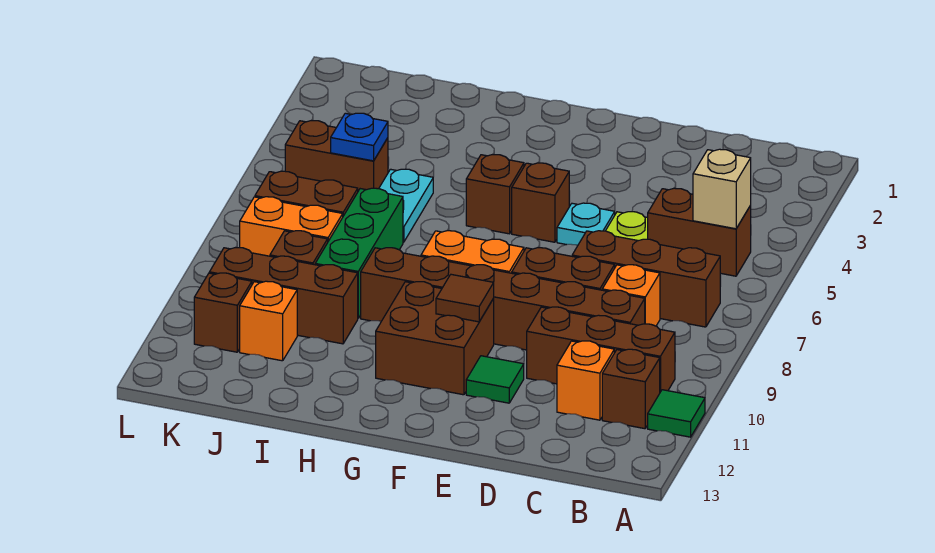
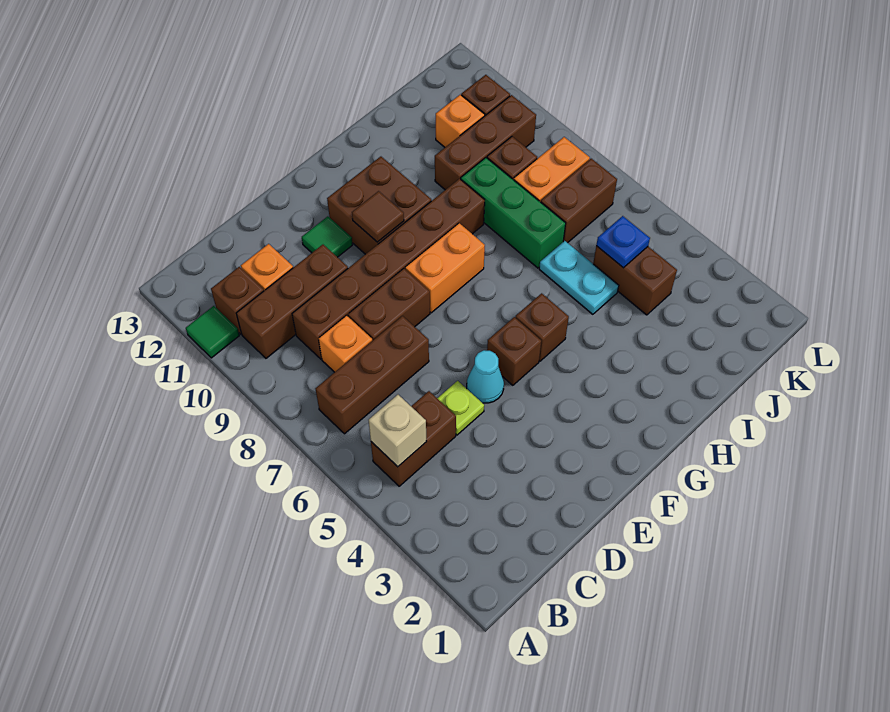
cyan plate E5 level 1 -> cyan cone E5 level 1
brown brick J5:K5 level 1 -> brown brick J4:J5 level 1

